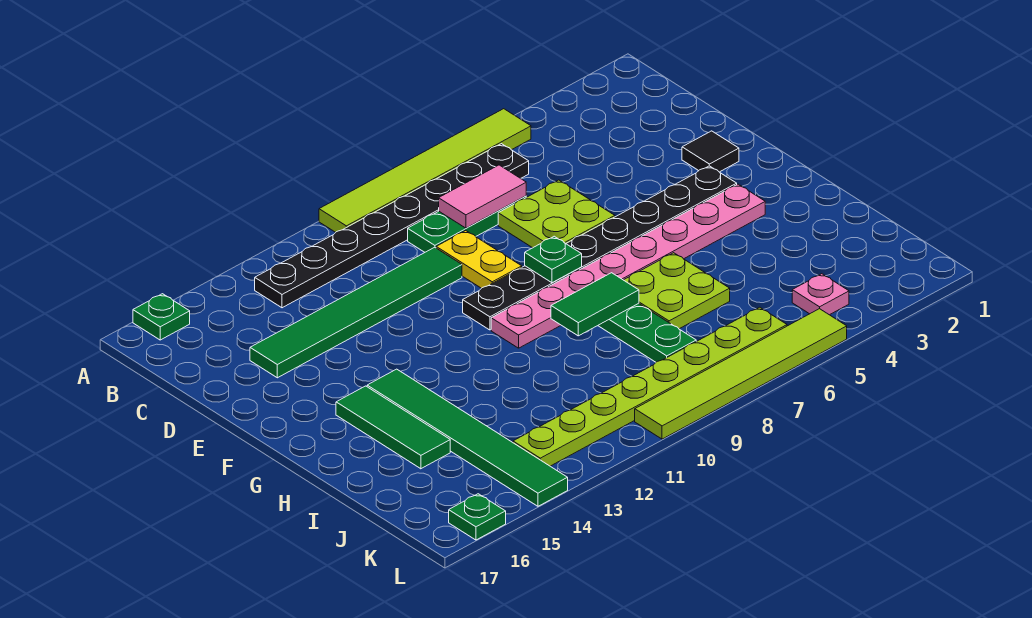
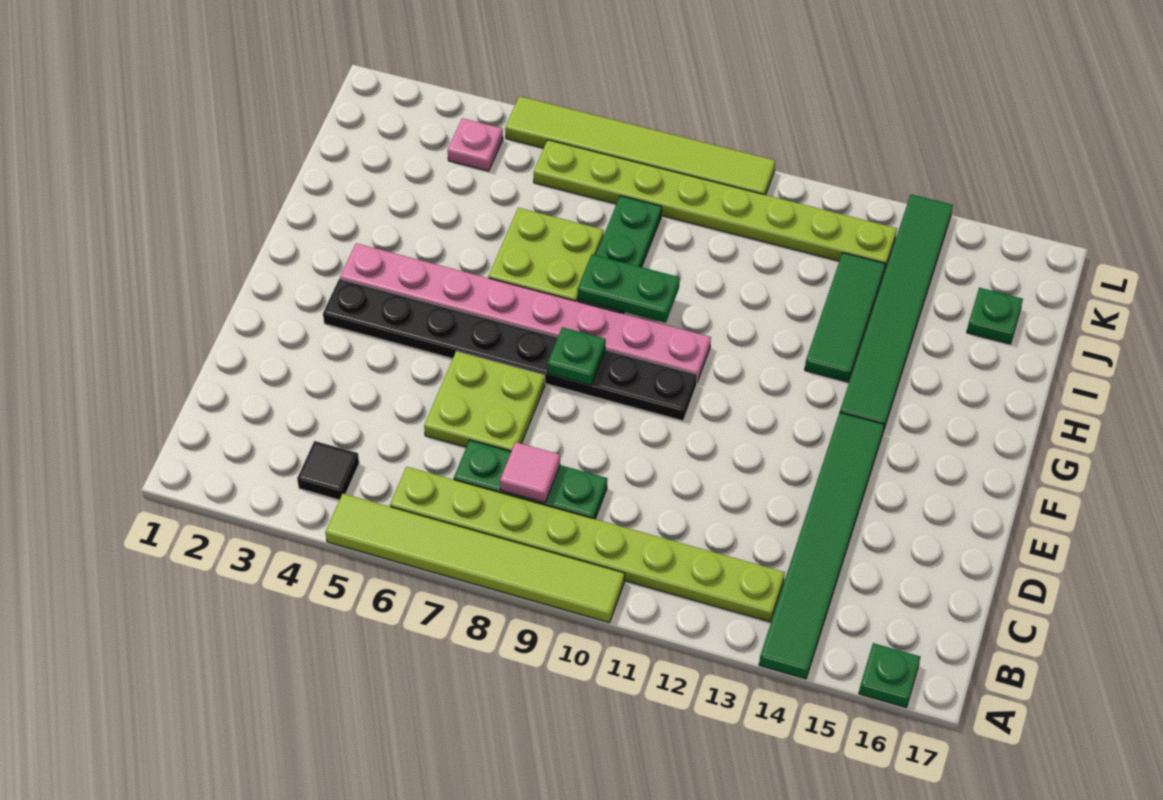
black plate B6:B13 level 1 -> lime plate B6:B13 level 1
pink tile C7:C8 level 2 -> pink tile C8 level 2
yellow plate D9:E9 level 1 -> none
green tile D10:D15 level 1 -> green tile A14:F14 level 1
black tile E2 level 1 -> black tile B4 level 1
green tile G15:I15 level 1 -> green tile H13:J13 level 1
green tile H8:H9 level 2 -> green plate H8:H9 level 2
green plate L16 level 1 -> green plate J16 level 1

